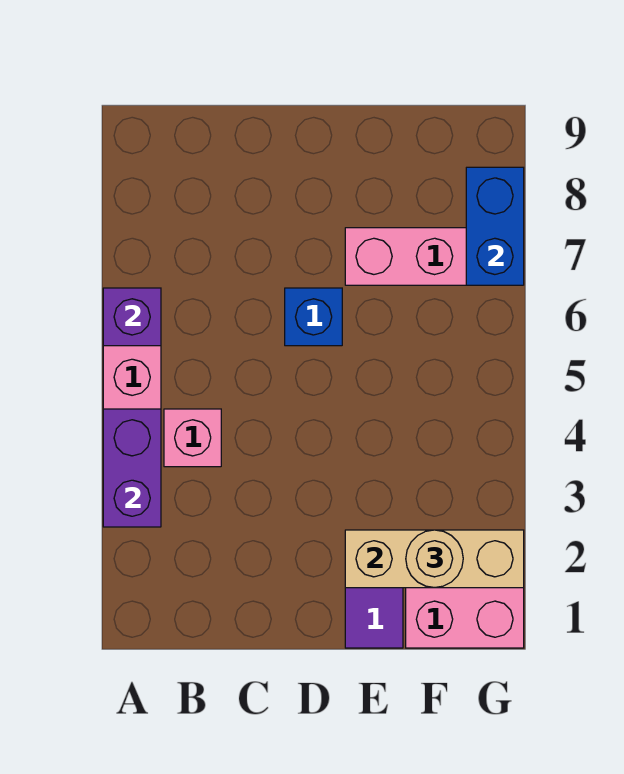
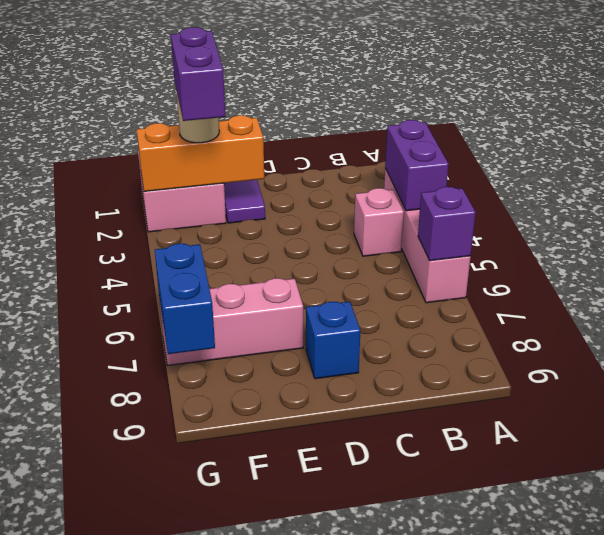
blue brick D6 level 1 -> blue brick D8 level 1
tan brick E2:G2 level 2 -> orange brick E2:G2 level 2
none -> purple brick F2:F3 level 4

